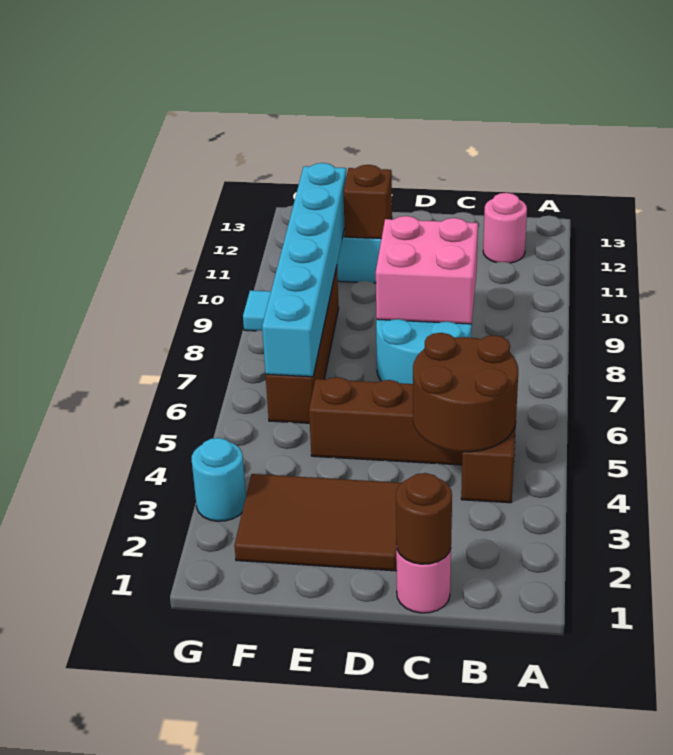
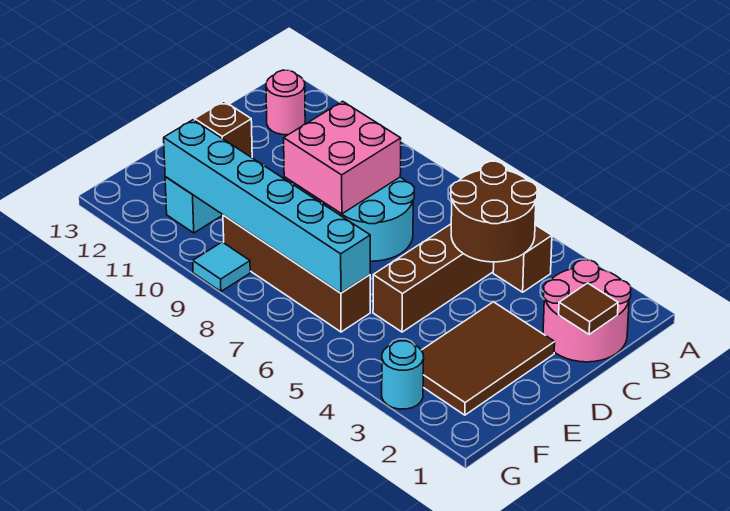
pink round brick C1 level 1 -> pink round brick B1:C2 level 1
brown round brick C1 level 2 -> brown tile C1 level 2

